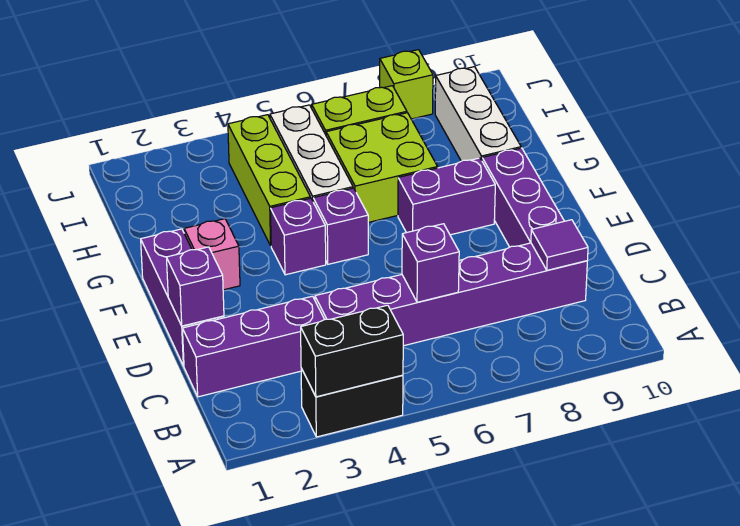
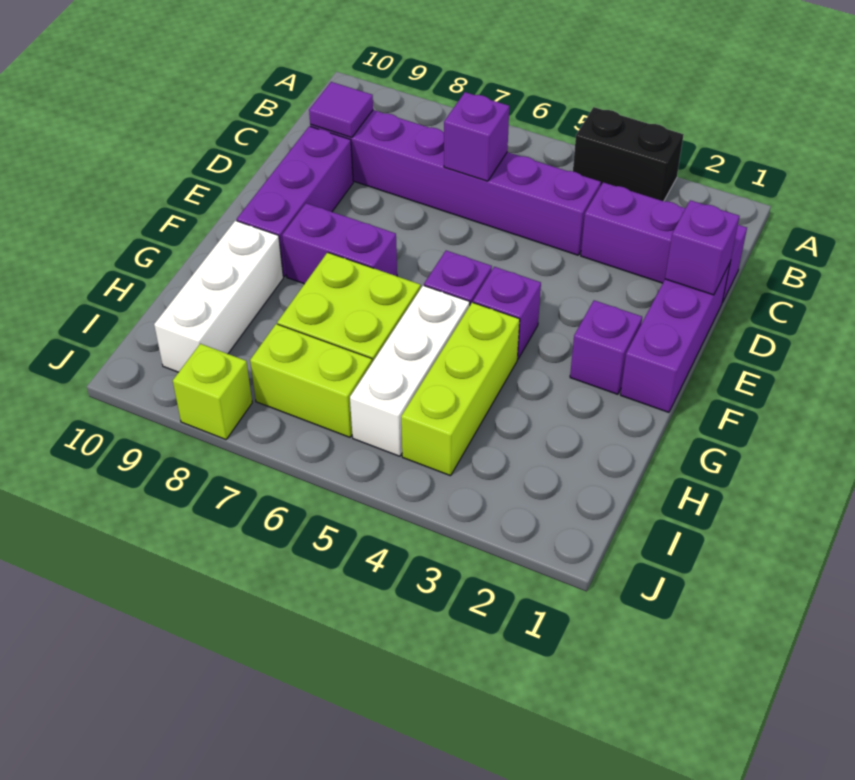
black brick A3:A4 level 2 -> none
pink brick F2 level 1 -> purple brick F2 level 1

